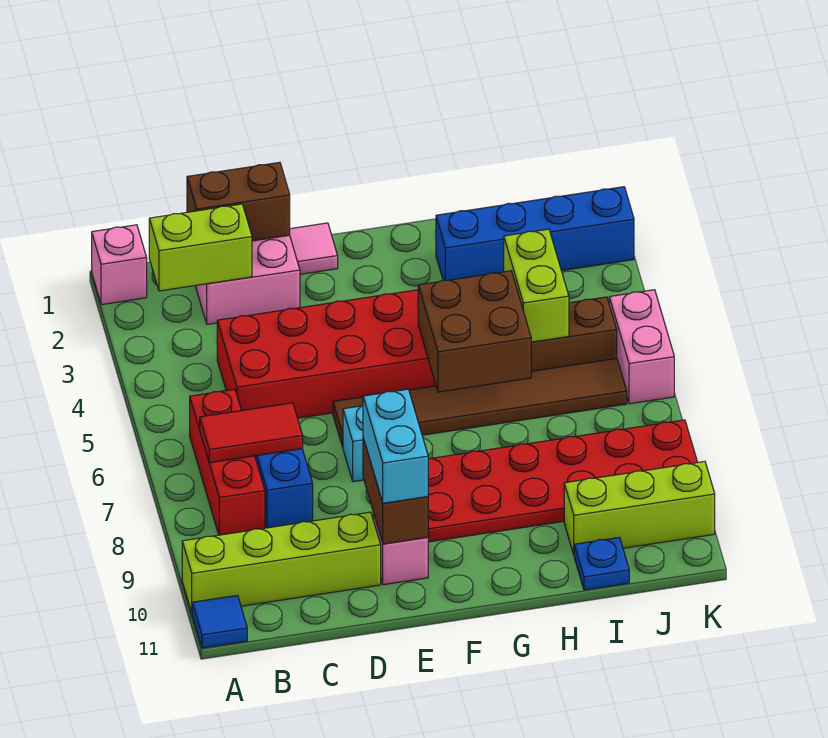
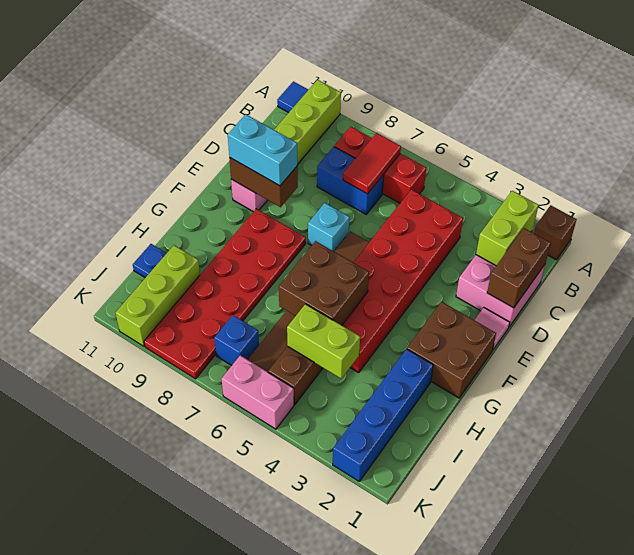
pink brick A1 level 1 -> brown brick A1 level 1
none -> brown brick F1:G2 level 1
none -> blue brick J7 level 1

